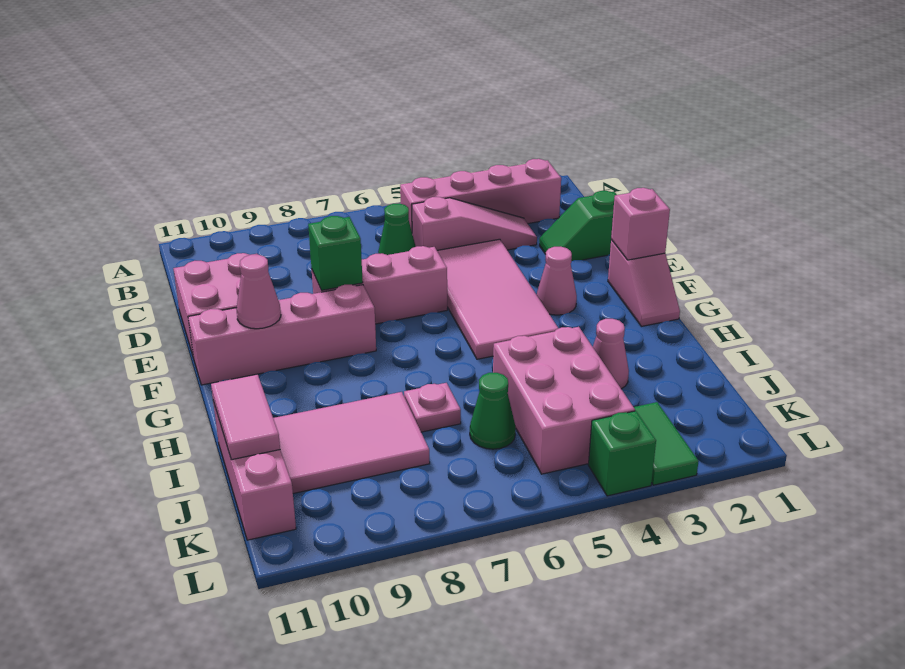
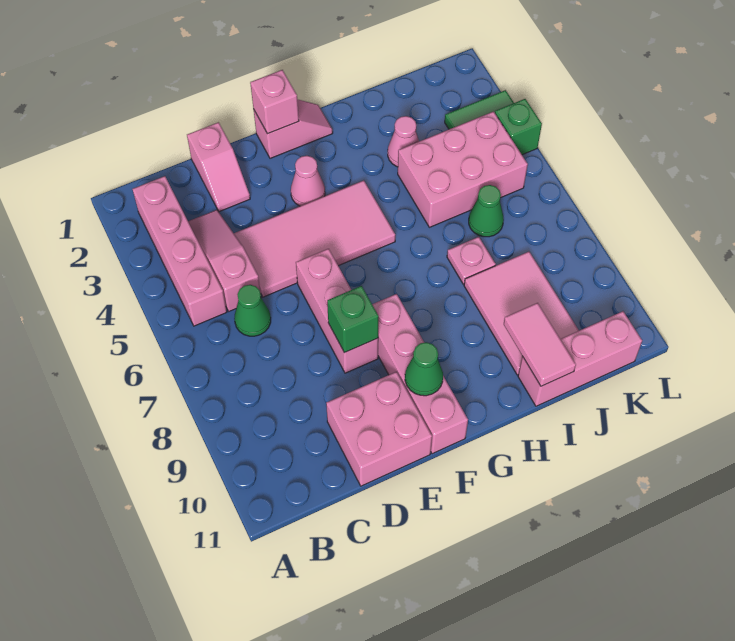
green slope D1:D2 level 1 top 1 -> pink slope D1:D2 level 1 top 1
pink cone F10 level 2 -> green cone F10 level 2
pink tile I11:J11 level 2 -> pink tile I10:I11 level 2

